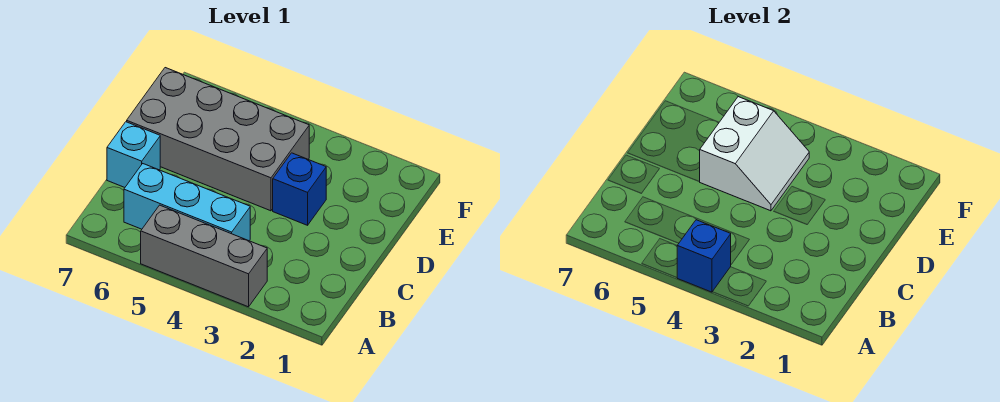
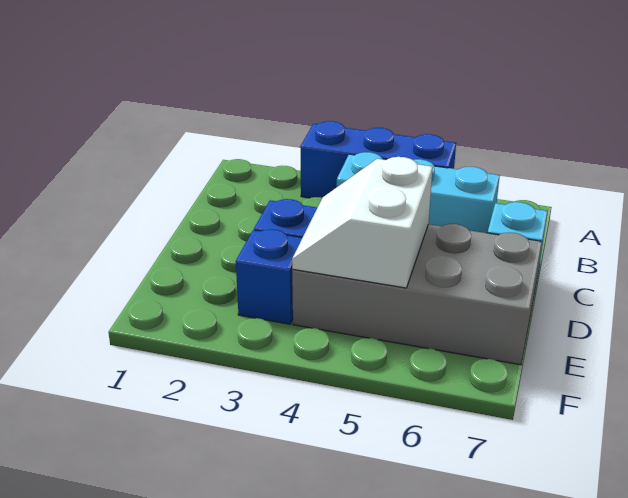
grey brick A3:A5 level 1 -> blue brick A3:A5 level 1
blue brick A4 level 2 -> blue brick E3 level 1

